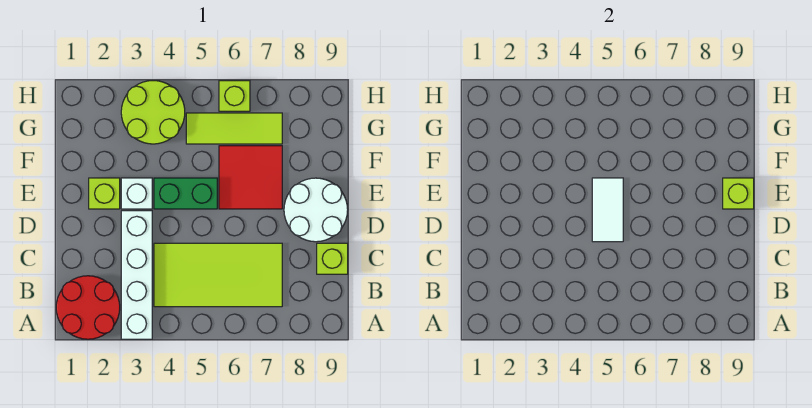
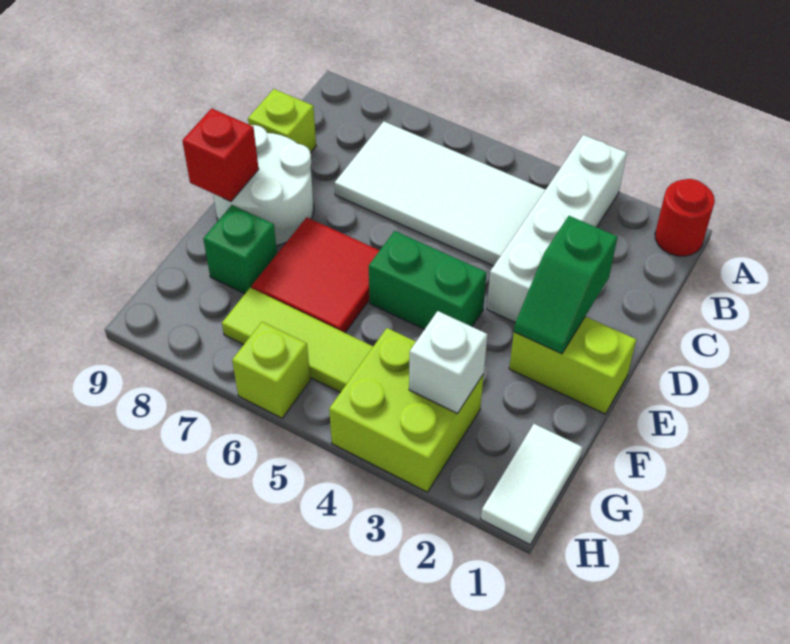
red round brick A1:B2 level 1 -> red round brick A1 level 1
lime tile B4:C7 level 1 -> white tile B4:C7 level 1
none -> green slope D2:E2 level 2 top D
white tile D5:E5 level 2 -> white tile G1:H1 level 1
lime brick E2 level 1 -> lime brick E1:E2 level 1
white brick E3 level 1 -> white brick G3 level 2
lime brick E9 level 2 -> red brick E9 level 2
none -> green brick F8 level 1
lime round brick G3:H4 level 1 -> lime brick G3:H4 level 1

